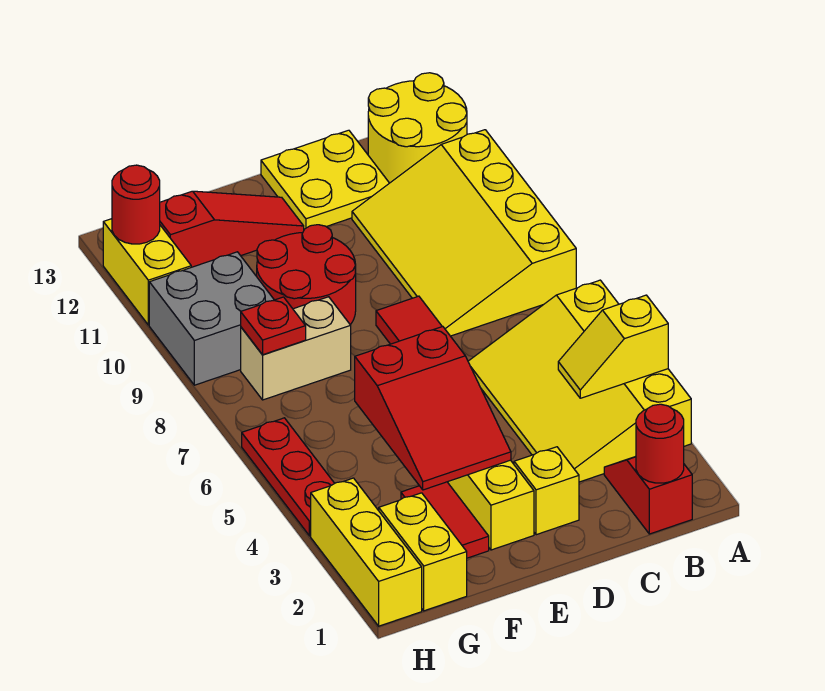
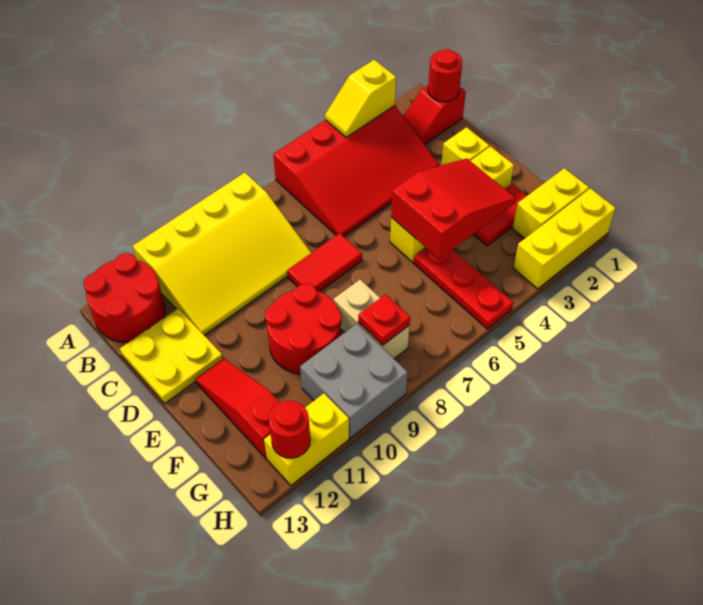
yellow slope A3:C6 level 1 top A -> red slope A3:C6 level 1 top A
yellow slope A4:B4 level 2 top A -> yellow slope A3:A4 level 2 top 3
yellow round brick A12:B13 level 1 -> red round brick A12:B13 level 1
red plate H4:H6 level 1 -> red plate F5:H5 level 1

